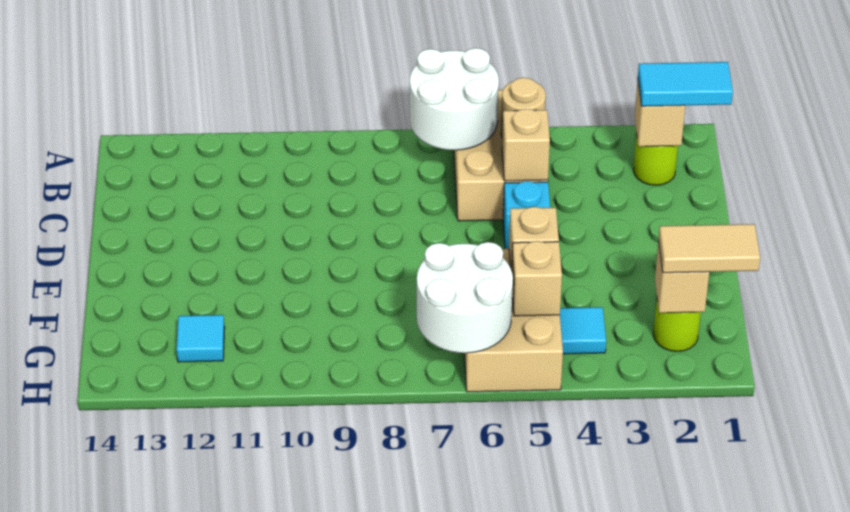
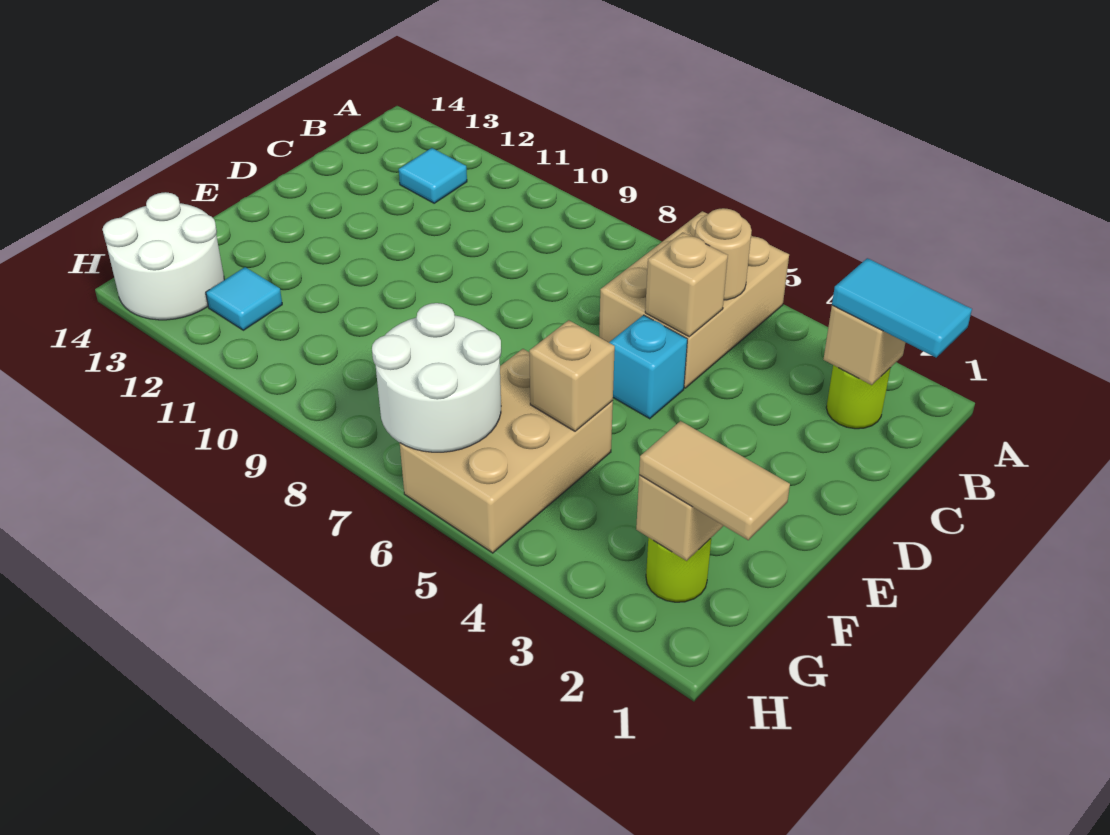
white round brick A6:B7 level 2 -> white round brick G13:H14 level 1
cyan tile G4 level 1 -> cyan tile B12 level 1
tan brick G5 level 2 -> none

